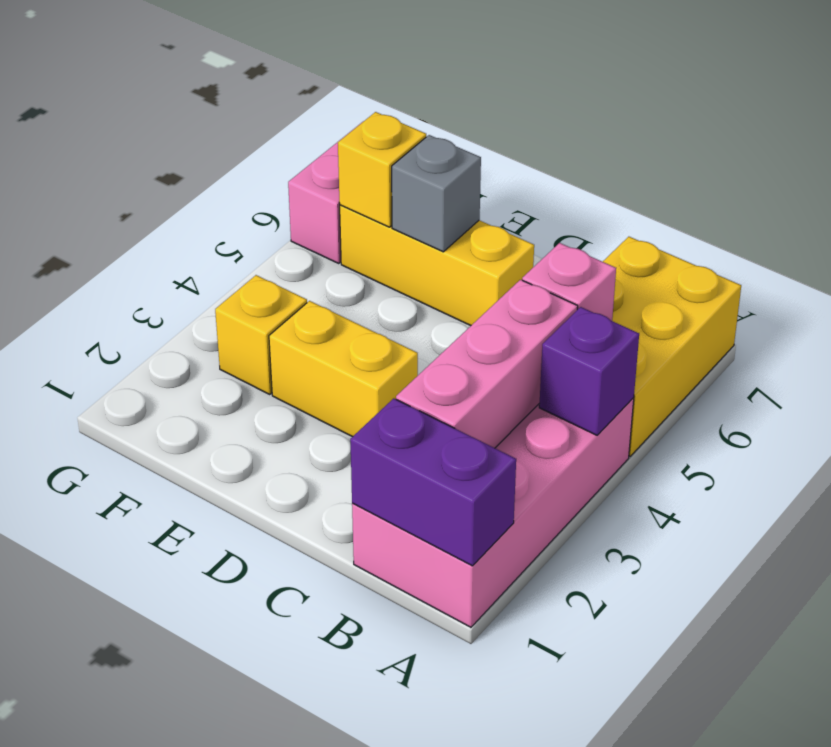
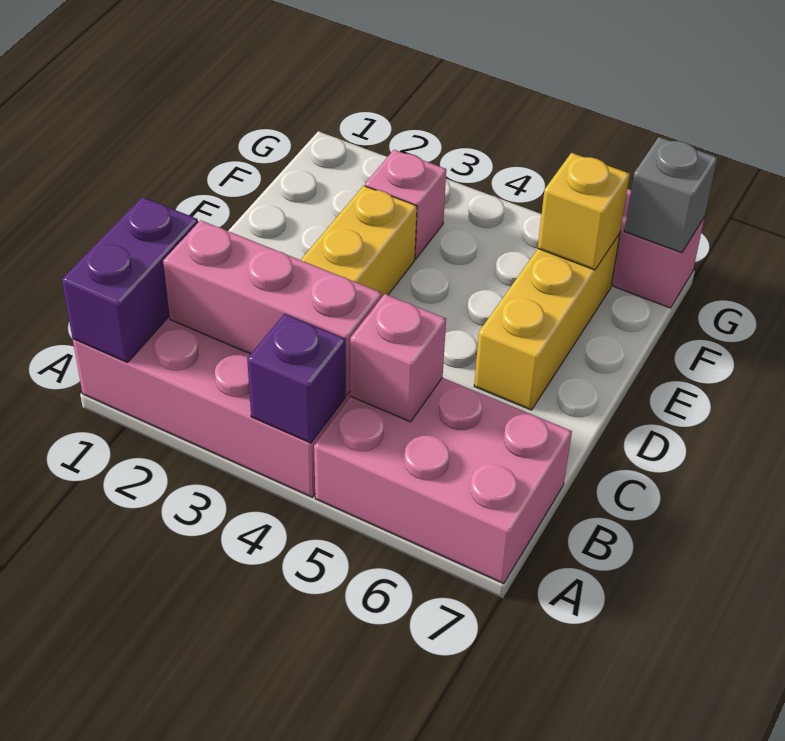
yellow brick A5:B7 level 1 -> pink brick A5:B7 level 1
grey brick E6 level 2 -> grey brick G7 level 2
yellow brick F3 level 1 -> pink brick F3 level 1

